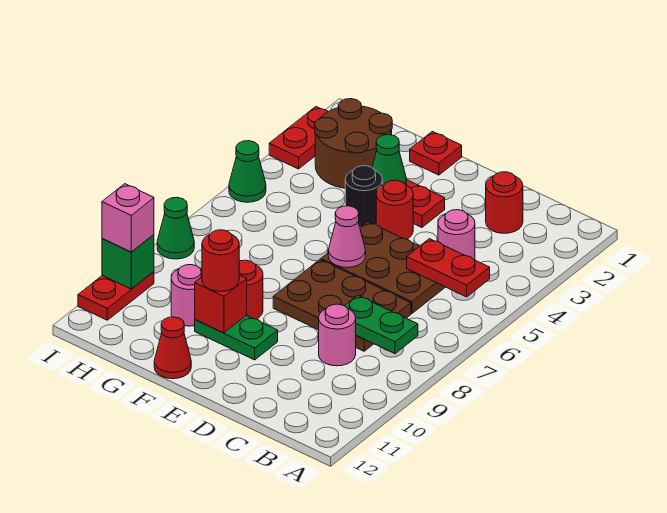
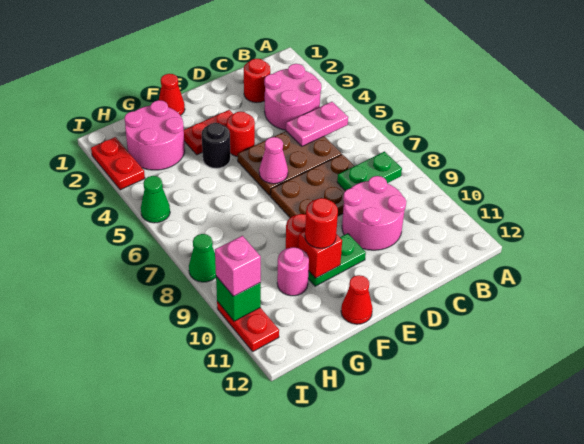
red plate B5:C5 level 2 -> pink plate B5:C5 level 2
pink round brick C4 level 1 -> pink round brick B3:C4 level 1
pink round brick C9 level 1 -> pink round brick C9:D10 level 1
red plate F1 level 1 -> red cone F1 level 1
green cone F3 level 2 -> none
brown round brick G2:H3 level 1 -> pink round brick G2:H3 level 1

